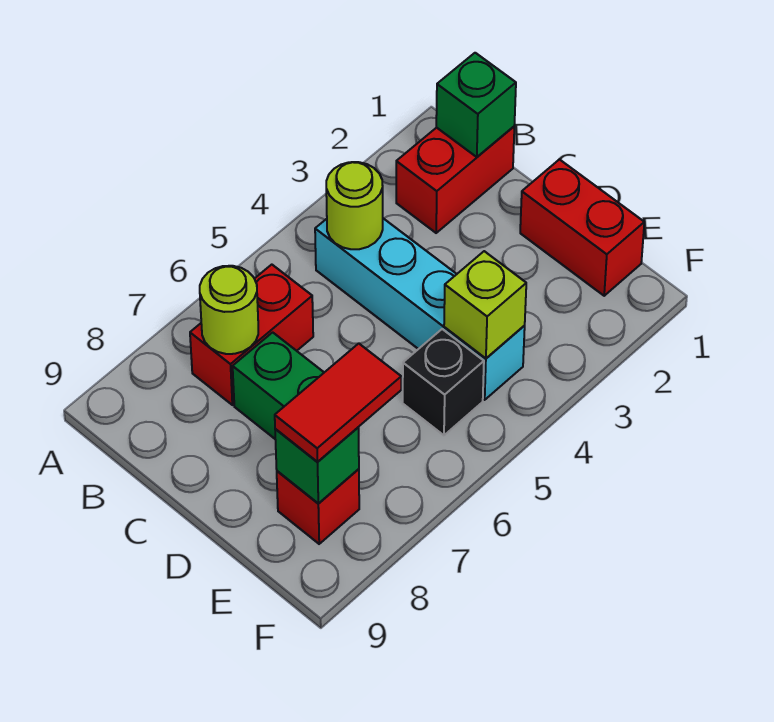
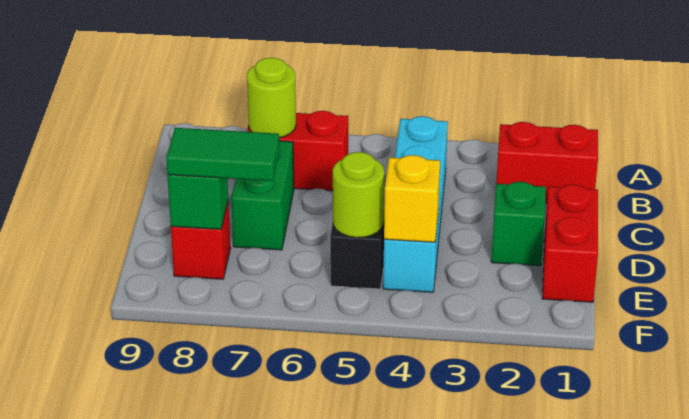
green brick B1 level 2 -> green brick D2 level 1
lime round brick B4 level 2 -> lime round brick E5 level 2
lime brick E4 level 2 -> yellow brick E4 level 2
red tile E7:E8 level 3 -> green tile E7:E8 level 3

